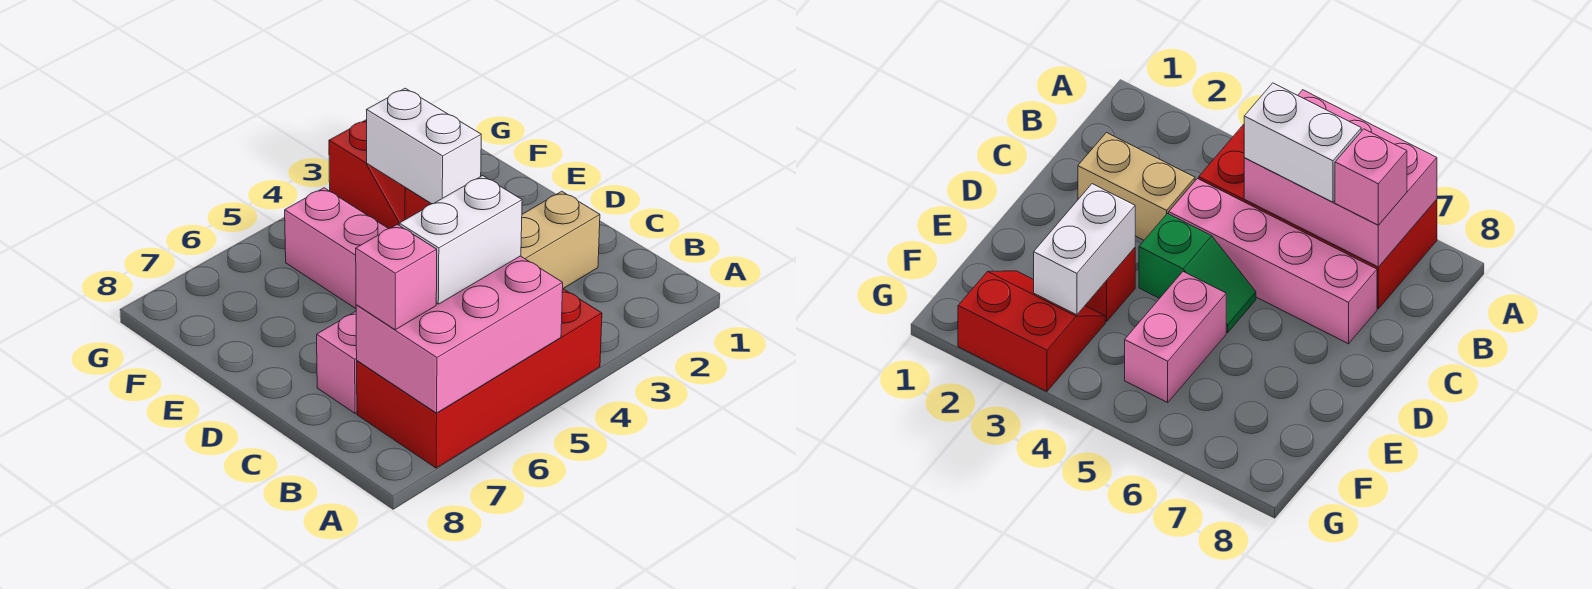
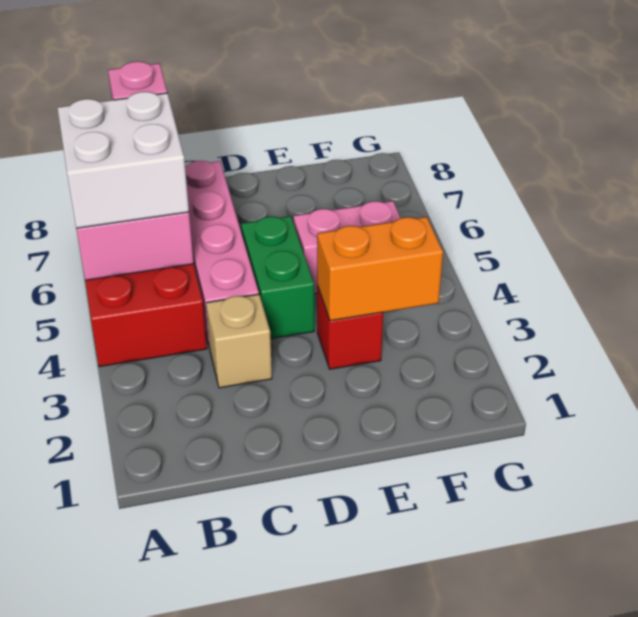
white brick B5:B6 level 3 -> white brick A5:B6 level 3
tan brick C2:C3 level 1 -> tan brick C3 level 1
green slope D4:D5 level 1 top 4 -> green brick D4:D5 level 1
white brick E3:F3 level 2 -> orange brick E3:F3 level 2
red slope F2:G3 level 1 top G -> none

